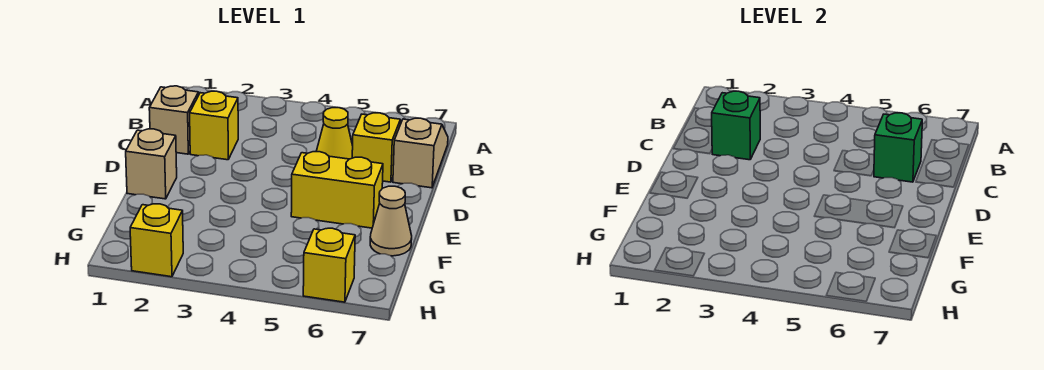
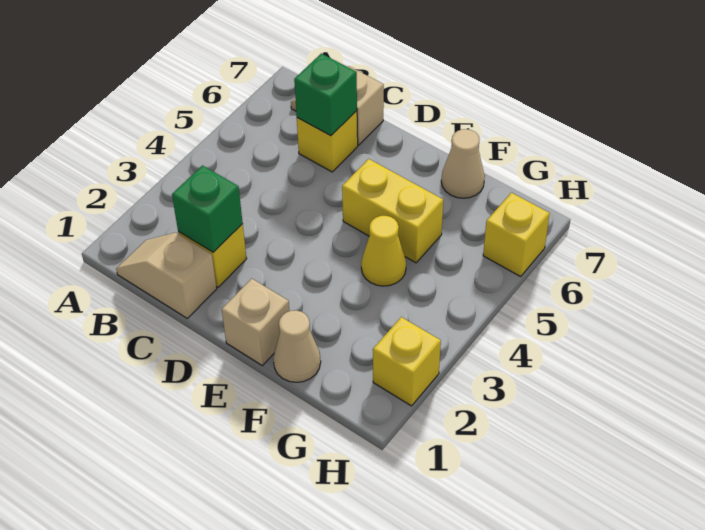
yellow cone C5 level 1 -> yellow cone F4 level 1
yellow brick E5:E6 level 1 -> yellow brick E5:F5 level 1
none -> tan cone F1 level 1

